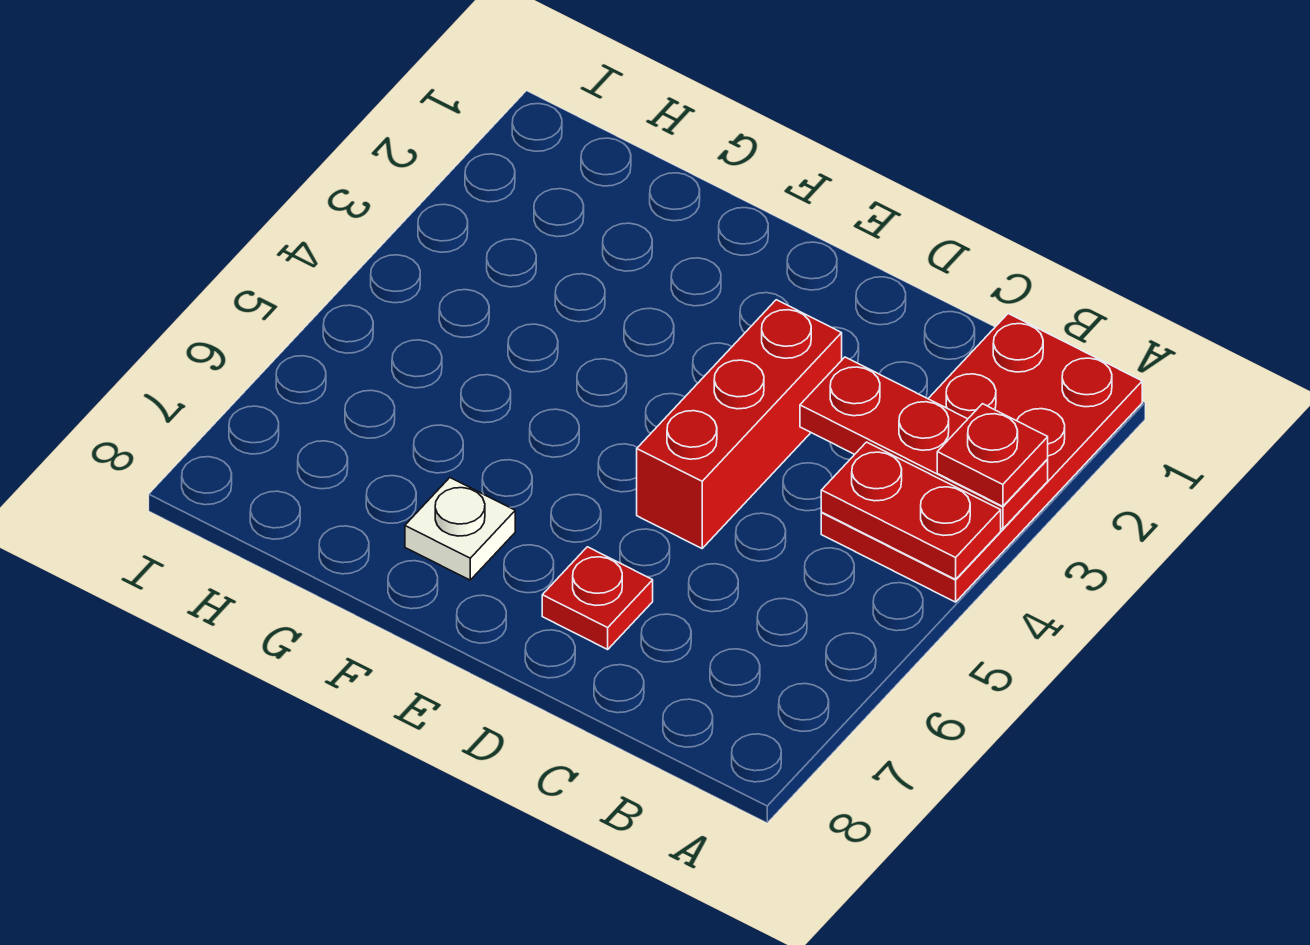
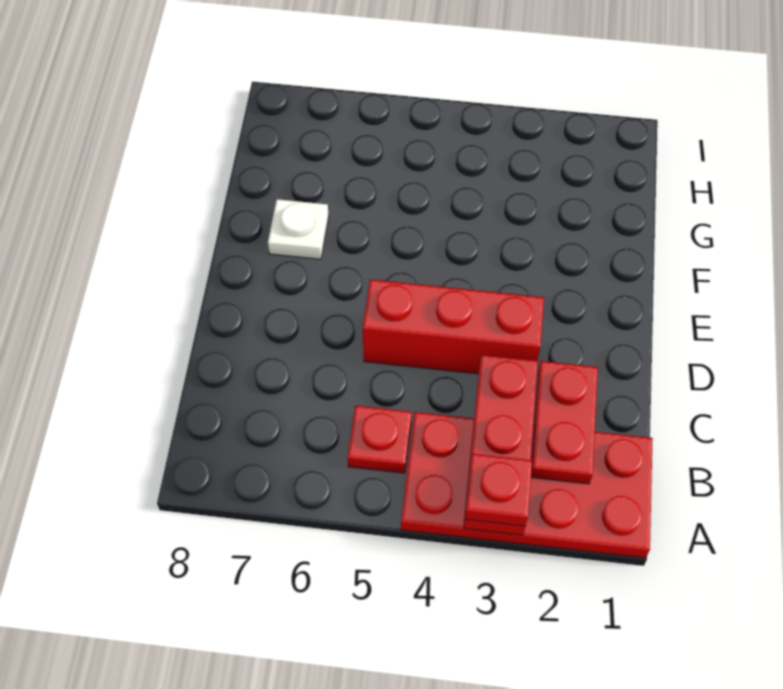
red plate A4:B4 level 2 -> red plate B2:C2 level 2
red plate D7 level 1 -> red plate B5 level 1

